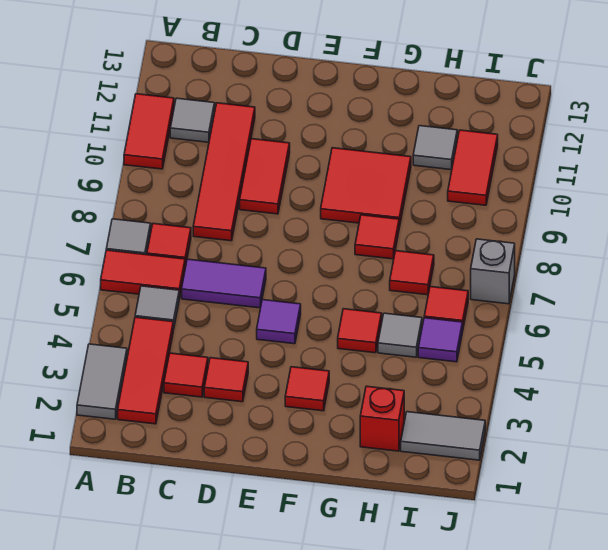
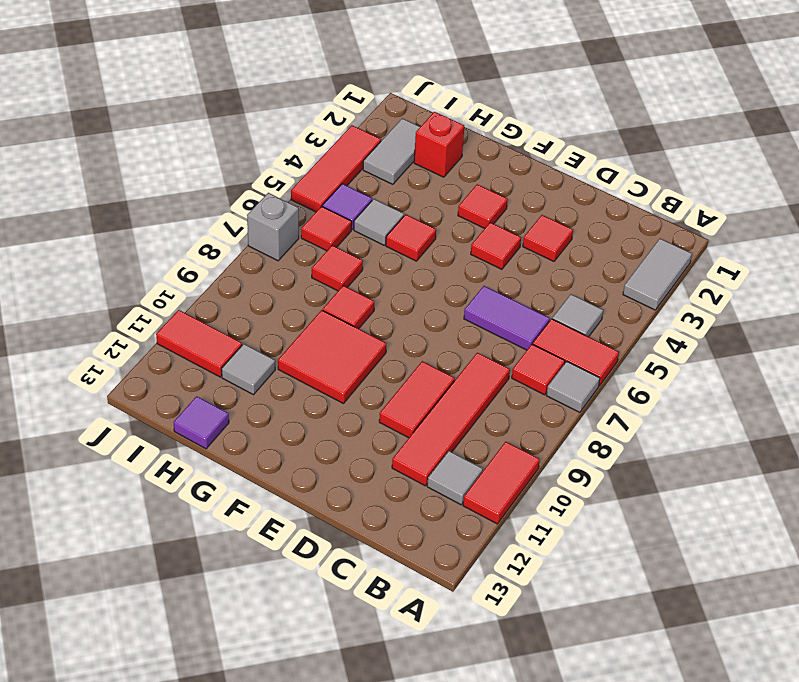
red tile B2:B4 level 1 -> red tile J3:J5 level 1
red tile C3 level 1 -> red tile E4 level 1
purple tile E5 level 1 -> purple tile H13 level 1
grey tile I2:J2 level 1 -> grey tile I2:I3 level 1
red tile I10:I11 level 1 -> red tile I11:J11 level 1

